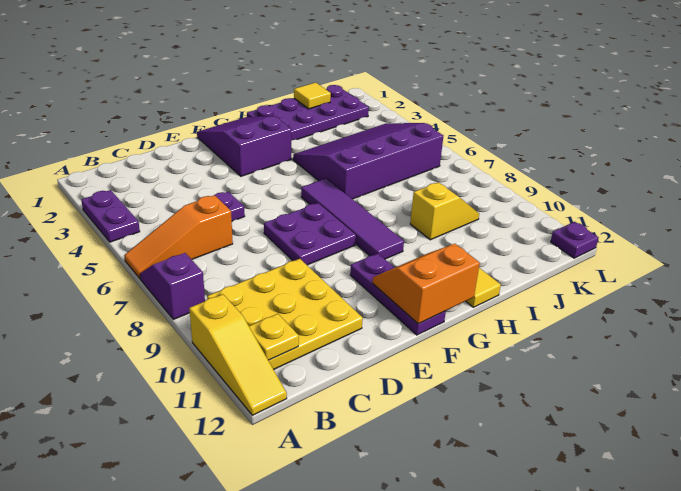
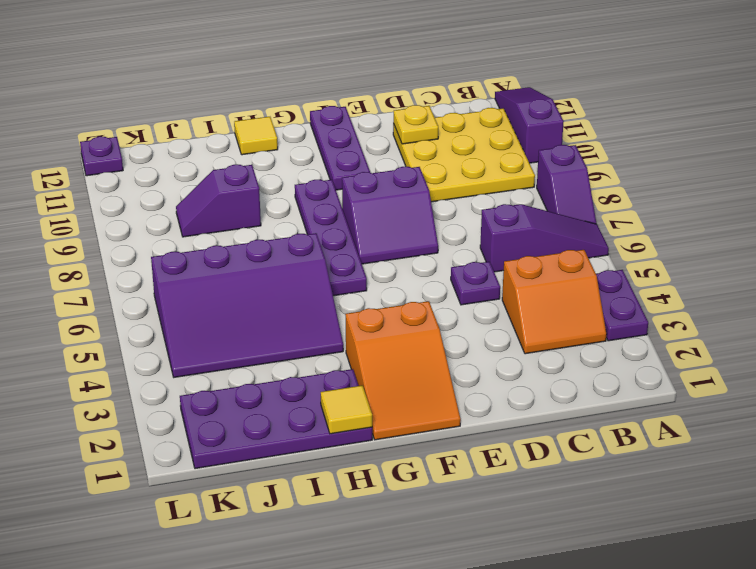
orange slope A6:C6 level 1 top C -> purple slope A6:C6 level 1 top C
yellow slope A10:A12 level 1 top 10 -> purple slope A10:A12 level 1 top 10
yellow plate B11 level 2 -> yellow plate D11 level 2
purple plate E7:F8 level 1 -> purple slope E7:F8 level 1 top 8
purple slope F1:G3 level 1 top 3 -> orange slope F1:G3 level 1 top 3
orange slope F11:G12 level 2 top 12 -> orange slope B3:C4 level 1 top 4
purple tile G6:G9 level 1 -> purple plate G6:G9 level 1
yellow slope I9:J9 level 1 top I -> purple slope I9:J9 level 1 top I
yellow tile J1 level 2 -> yellow tile H1 level 2

